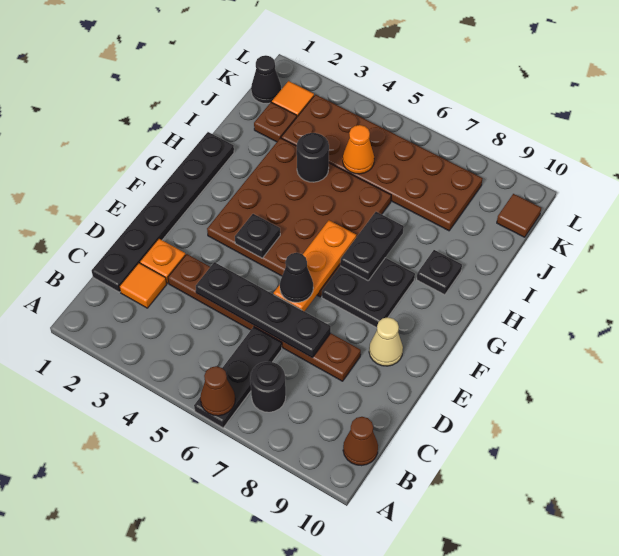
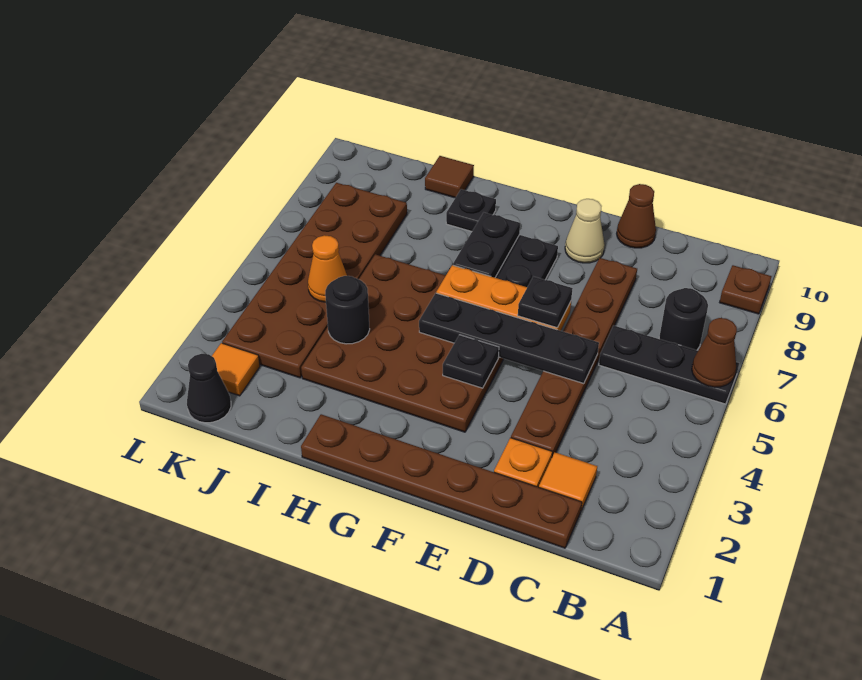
brown cone B10 level 1 -> brown cone D10 level 1
black plate C1:H1 level 1 -> brown plate C1:H1 level 1
black plate D4:D7 level 2 -> black plate D5:G5 level 2
black cone E6 level 3 -> black plate E6 level 3
black plate G7:H7 level 2 -> black plate G7:G8 level 2
brown plate J2 level 1 -> brown plate A9 level 1
brown tile K10 level 1 -> brown tile I10 level 1

